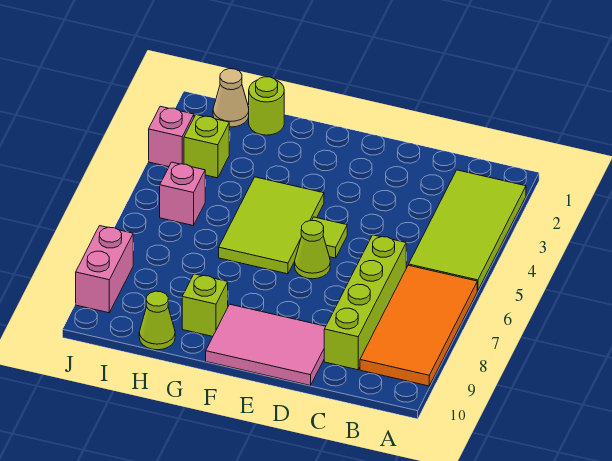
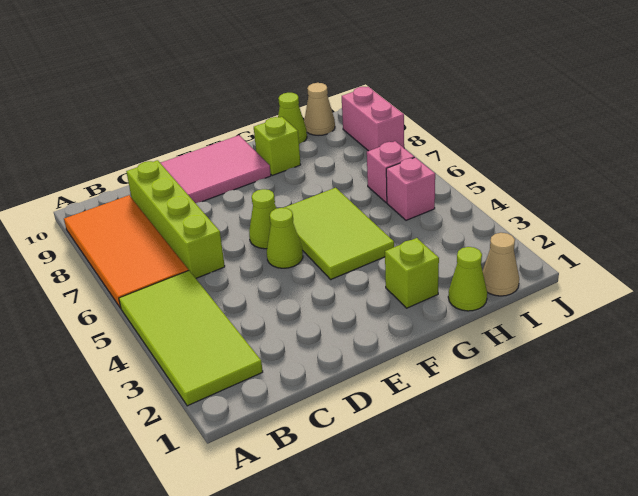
lime tile E5 level 1 -> lime cone E5 level 1
lime round brick H1 level 1 -> lime cone H1 level 1
lime brick I3 level 1 -> lime brick G2 level 1
none -> tan cone I10 level 1
pink brick J3 level 1 -> pink brick I6 level 1

